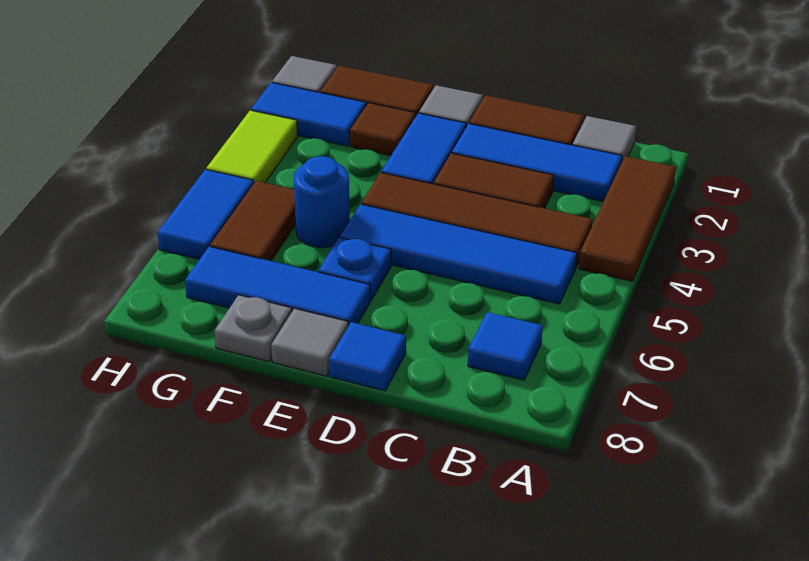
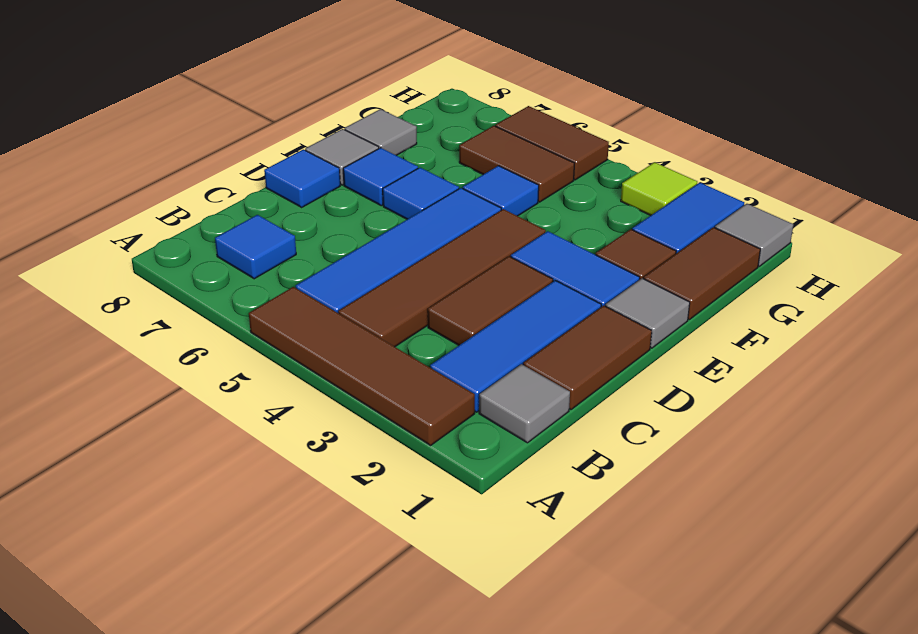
brown tile A2:A4 level 1 -> brown tile A2:A5 level 1
blue plate E6 level 1 -> blue tile E6 level 1
blue tile E7:G7 level 1 -> blue tile E7 level 1
blue round brick F5 level 1 -> blue tile F5 level 1
grey plate F8 level 1 -> grey tile F8 level 1
lime tile H3:H4 level 1 -> lime tile H3 level 1
blue tile H5:H6 level 1 -> brown tile H5:H6 level 1

